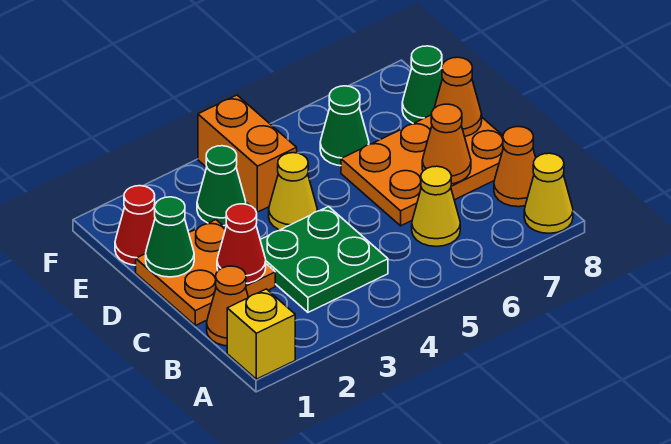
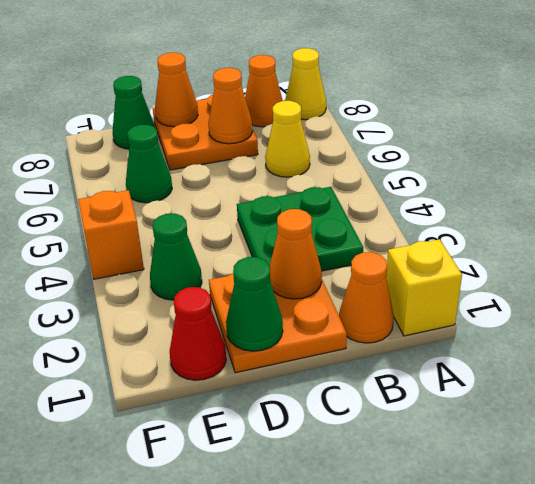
red cone C2 level 2 -> orange cone C2 level 2
orange plate C6:D8 level 1 -> orange plate C7:D8 level 1
yellow cone D4 level 1 -> none
orange brick E4:F4 level 1 -> orange brick F4 level 1

